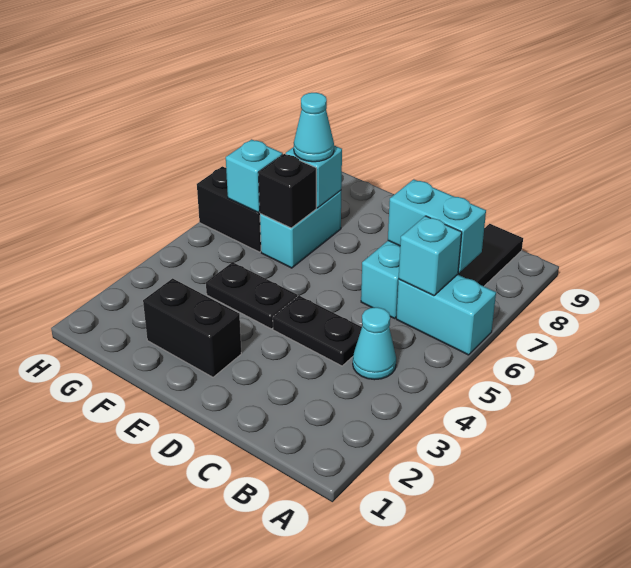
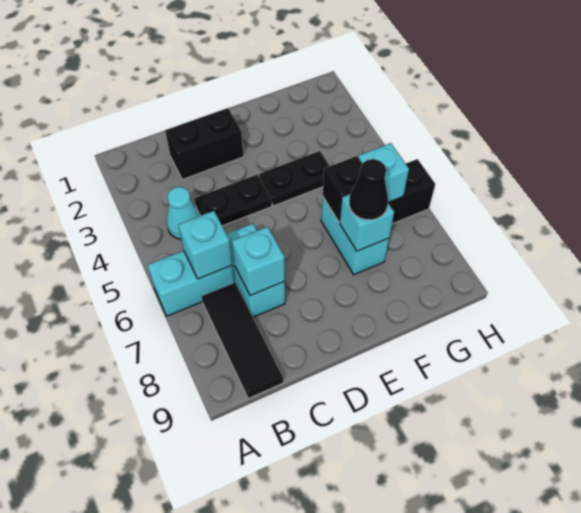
cyan brick B7:C7 level 2 -> cyan brick C7 level 2
black brick E2:F2 level 1 -> black brick C2:D2 level 1
cyan cone F7 level 3 -> black cone F7 level 3

